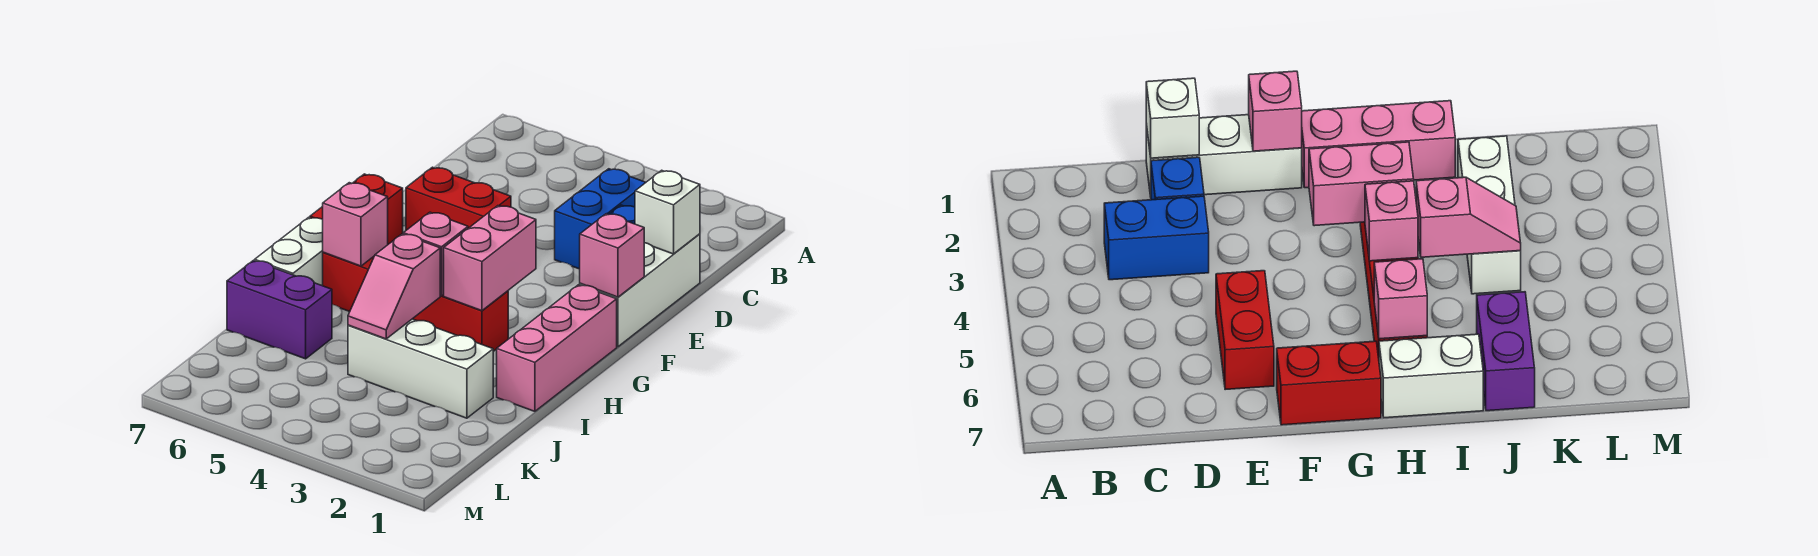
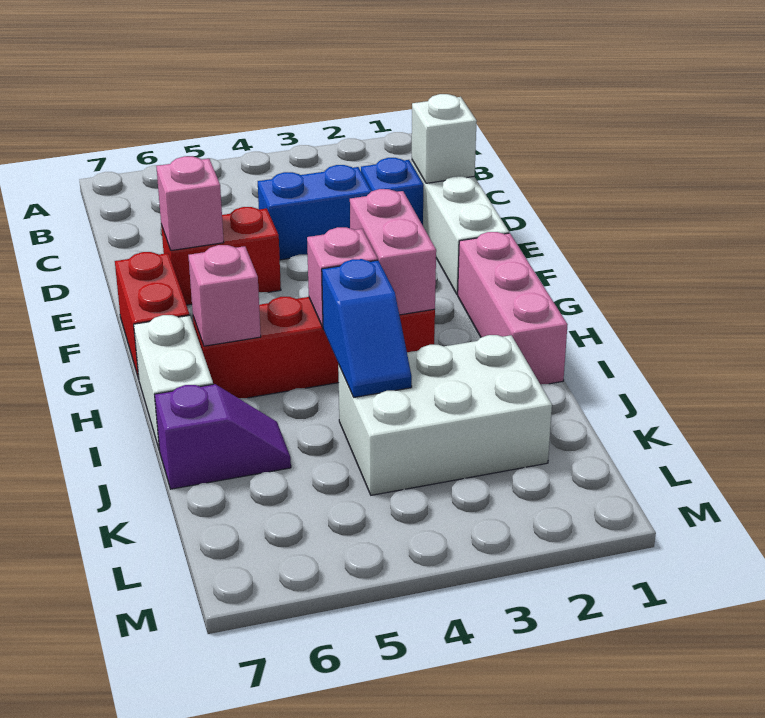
blue brick C3:D3 level 1 -> blue brick D3:D4 level 1
pink brick F1 level 2 -> pink brick E6 level 2
pink slope I4:J4 level 2 top I -> blue slope I4:J4 level 2 top I
white brick J2:J4 level 1 -> white brick J2:K4 level 1
purple brick J6:J7 level 1 -> purple slope J6:J7 level 1 top 7

